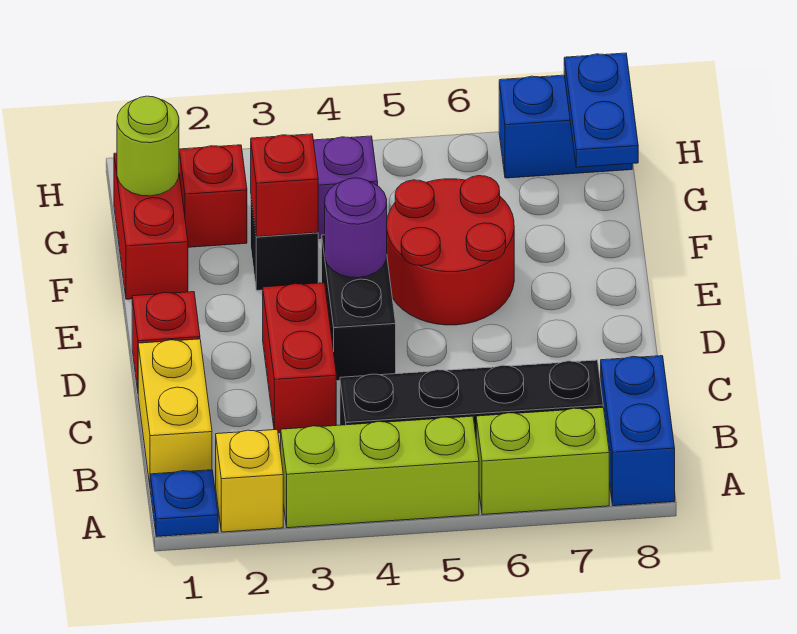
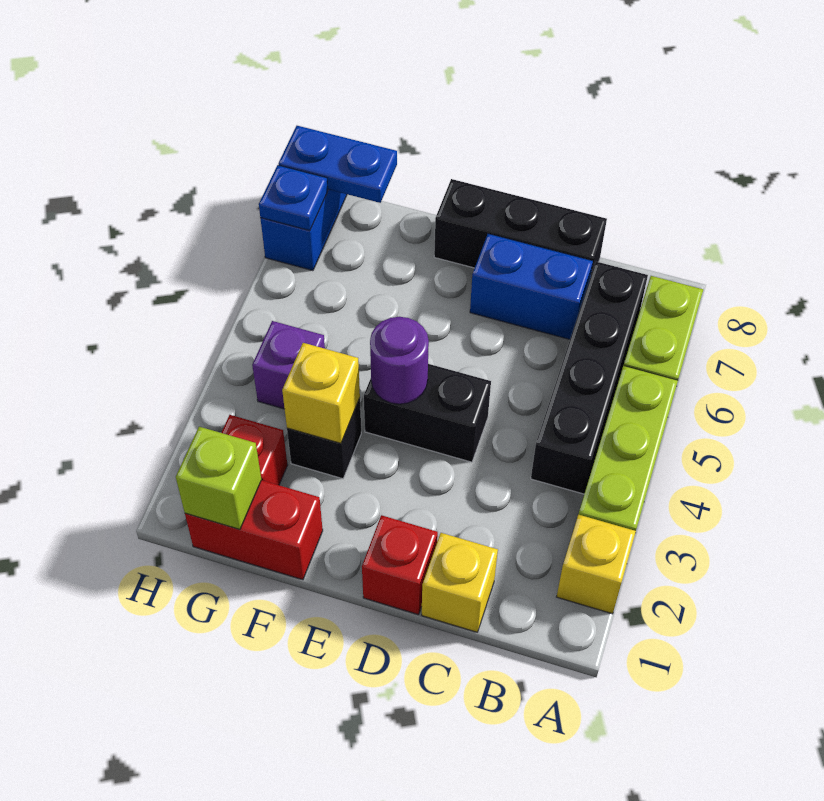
blue plate A1 level 1 -> blue plate H7 level 2
blue brick A8:B8 level 1 -> blue brick C7:D7 level 1
yellow brick B1:C1 level 1 -> yellow brick C1 level 1
red brick C3:D3 level 1 -> none
none -> black brick C8:E8 level 1
red round brick E5:F6 level 1 -> none
red brick F3 level 2 -> yellow brick F3 level 2
lime round brick G1 level 2 -> lime brick G1 level 2

